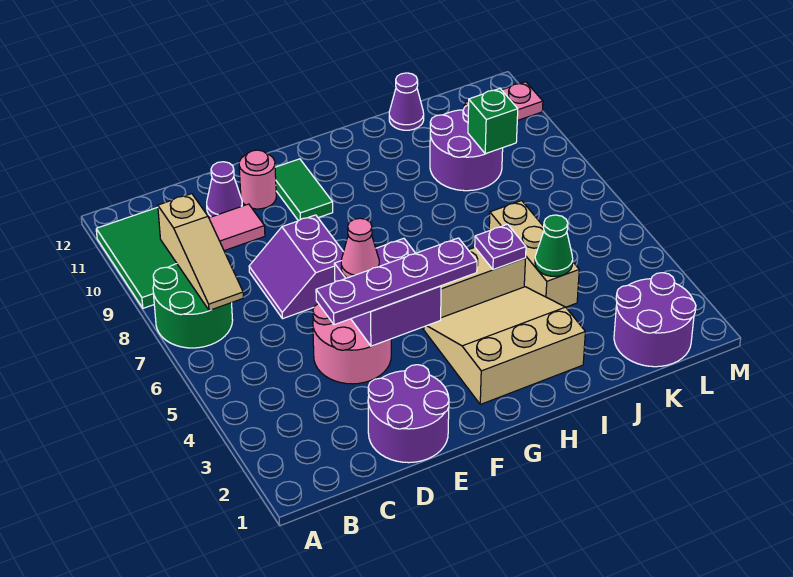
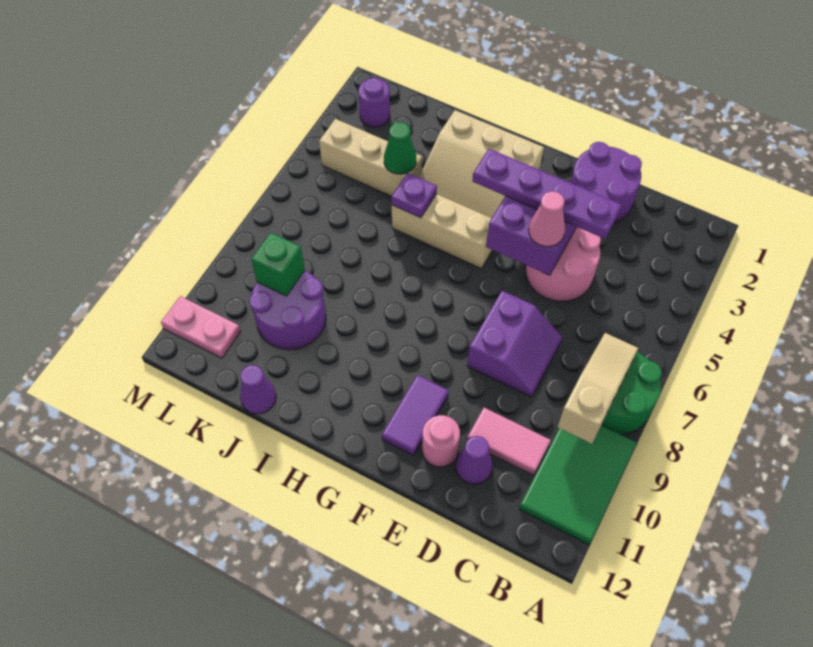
green tile F10:F11 level 1 -> purple tile F10:F11 level 1
tan brick J4:J6 level 1 -> tan brick J4:L4 level 1
purple round brick K1:L2 level 1 -> purple round brick L2 level 1

